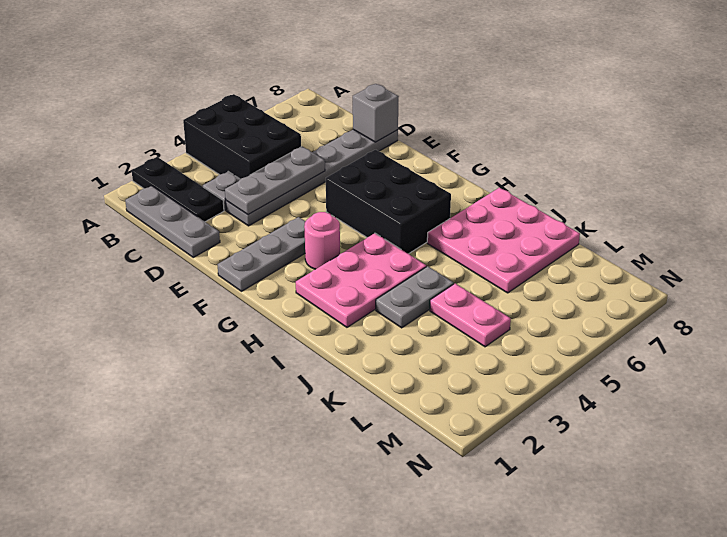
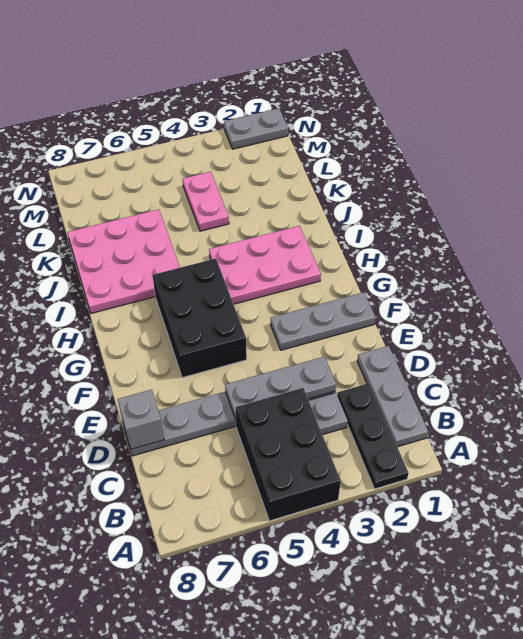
pink round brick G3 level 1 -> none
grey plate J3:J4 level 1 -> grey plate N1:N2 level 1

